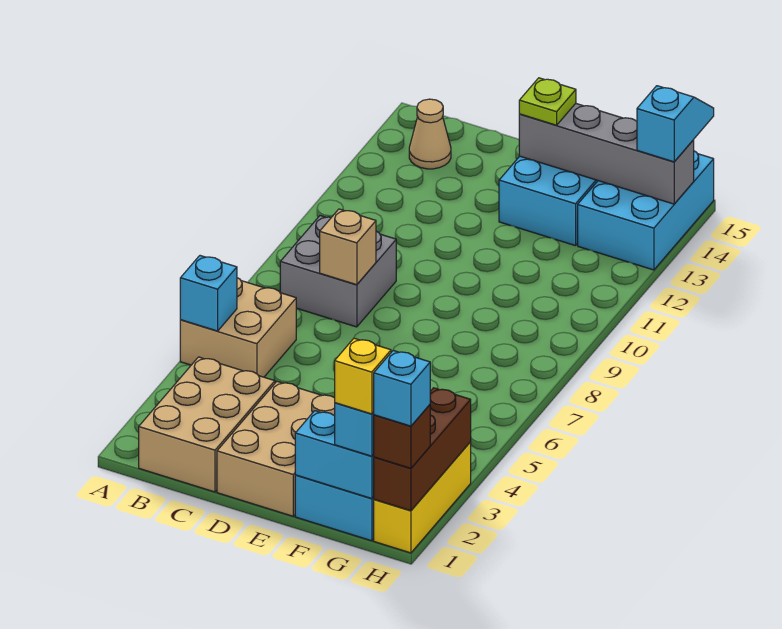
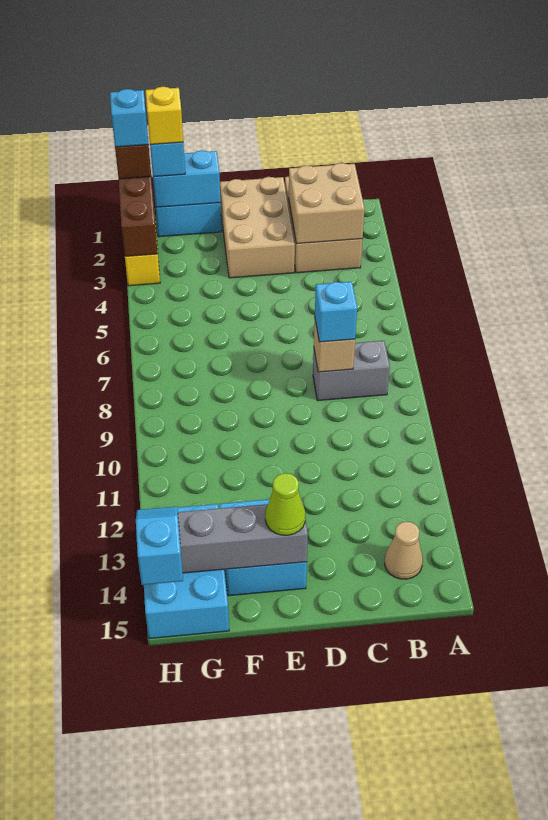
tan brick A5:B6 level 1 -> tan brick B2:C3 level 2
cyan brick A5 level 2 -> cyan brick C8 level 3
grey brick B8:C9 level 1 -> grey brick B8:C8 level 1
lime plate E14 level 3 -> lime cone E14 level 3
cyan slope H14:H15 level 3 top 14 -> cyan slope H14:H15 level 3 top 15

